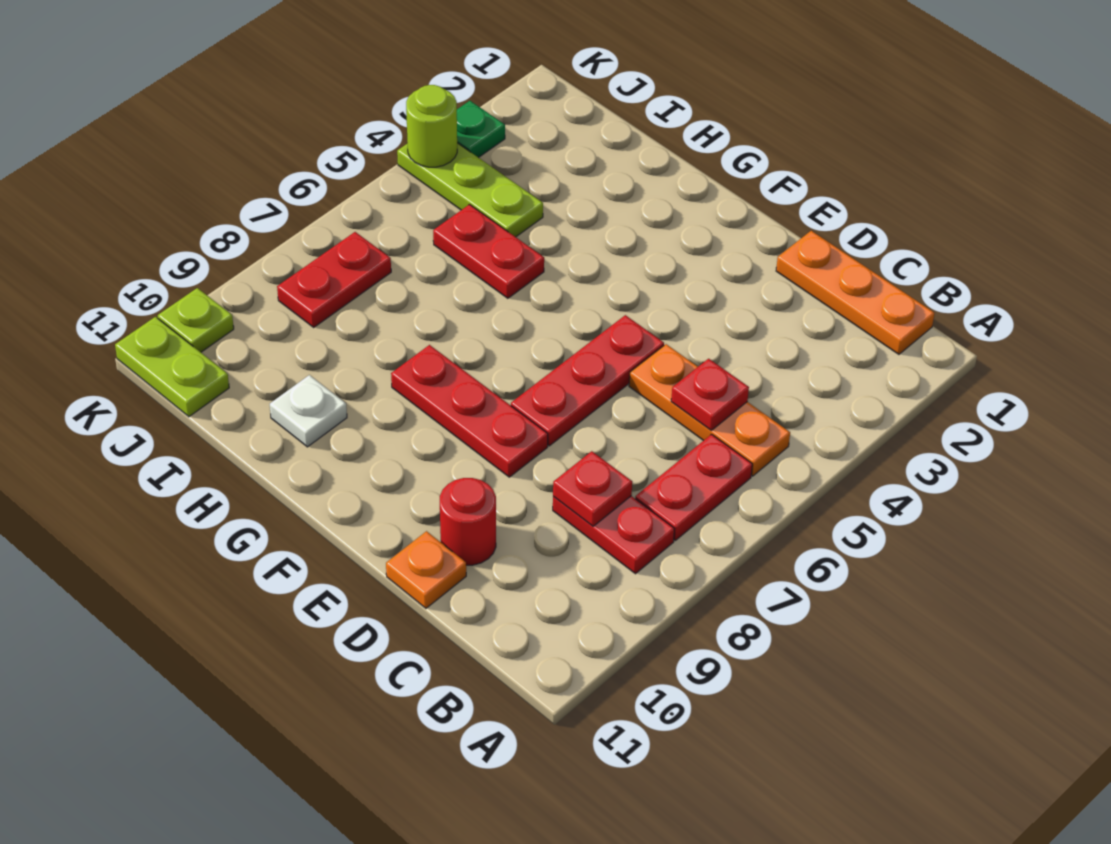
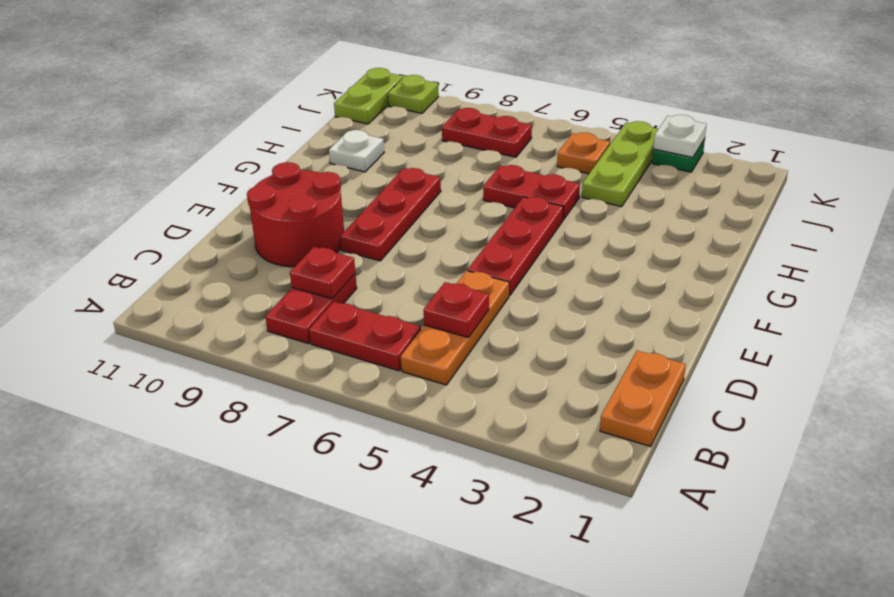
orange plate B1:D1 level 1 -> orange plate B1:C1 level 1
red round brick D10 level 1 -> red round brick D9:E10 level 1
orange plate D11 level 1 -> orange plate J5 level 1
red plate E5:E7 level 1 -> red plate E5:G5 level 1
red plate H5:I5 level 1 -> red plate H5:H6 level 1
none -> white plate K3 level 2
lime round brick K4 level 2 -> none

